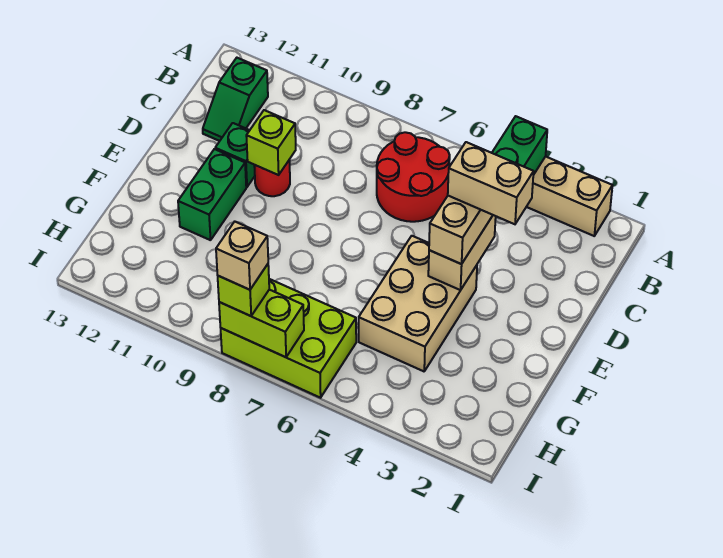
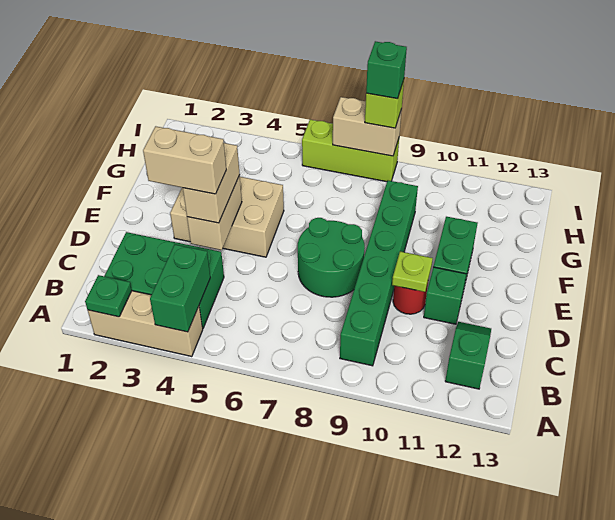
none -> green plate A2 level 2
none -> green brick B2:C4 level 1
red round brick B6:C7 level 1 -> none
none -> green brick B9:G9 level 1
none -> green round brick D7:E8 level 1
lime brick D10 level 2 -> lime plate D10 level 2
tan brick E4:G5 level 1 -> tan brick E3:F5 level 1
lime brick H6:I8 level 1 -> lime brick I6:I8 level 1
lime brick I7:I8 level 2 -> tan brick I7:I8 level 2
tan brick I8 level 4 -> green brick I8 level 4

